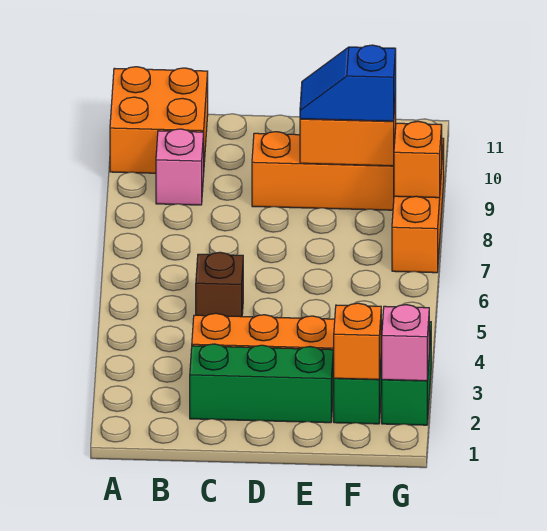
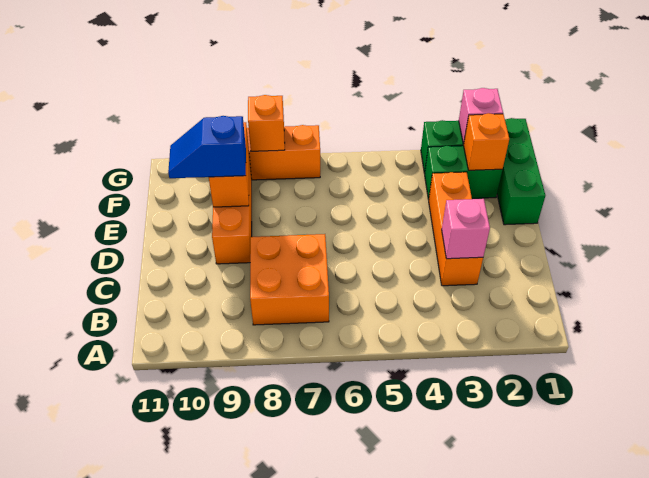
orange brick A10:B11 level 1 -> orange brick B7:C8 level 1
pink brick B9 level 1 -> pink brick C3 level 2
green brick C2:E2 level 1 -> green brick E1:G1 level 1
brown brick C5 level 1 -> none
blue slope E9:F9 level 3 top F -> blue slope E9:E10 level 3 top 9

